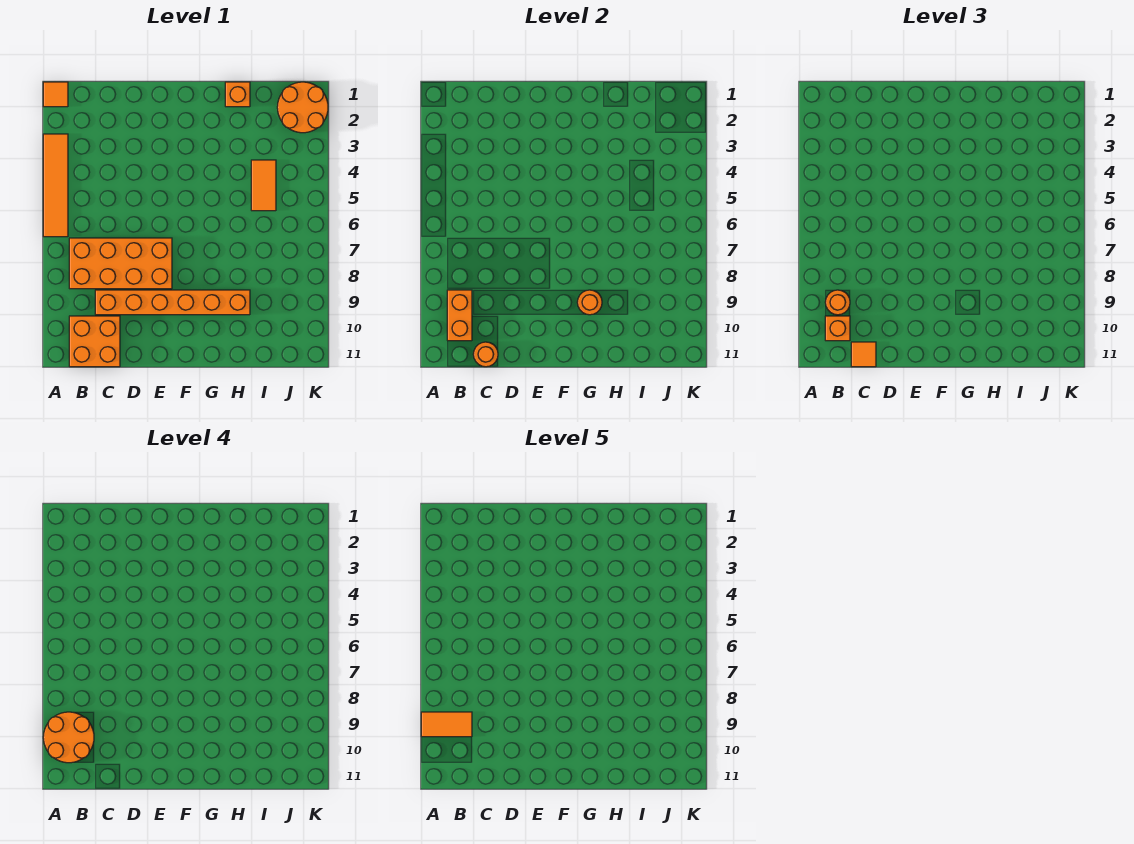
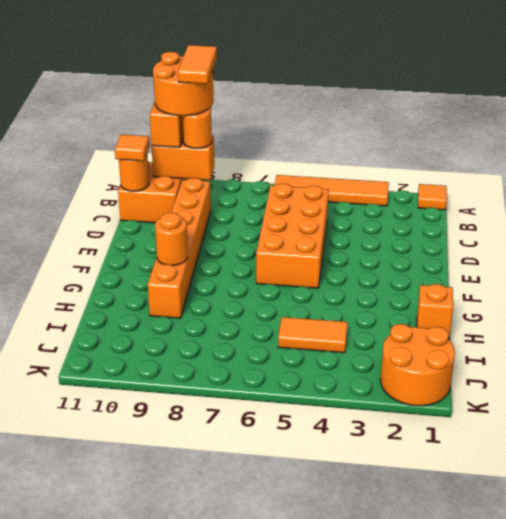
orange brick B7:E8 level 1 -> orange brick C5:F6 level 1

